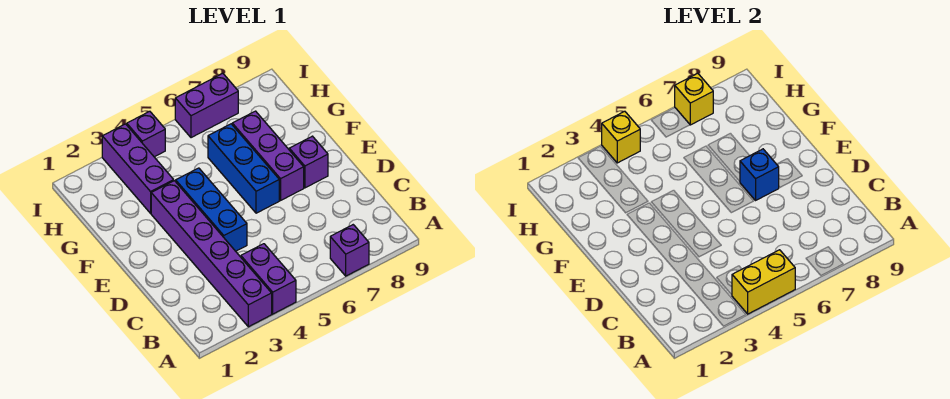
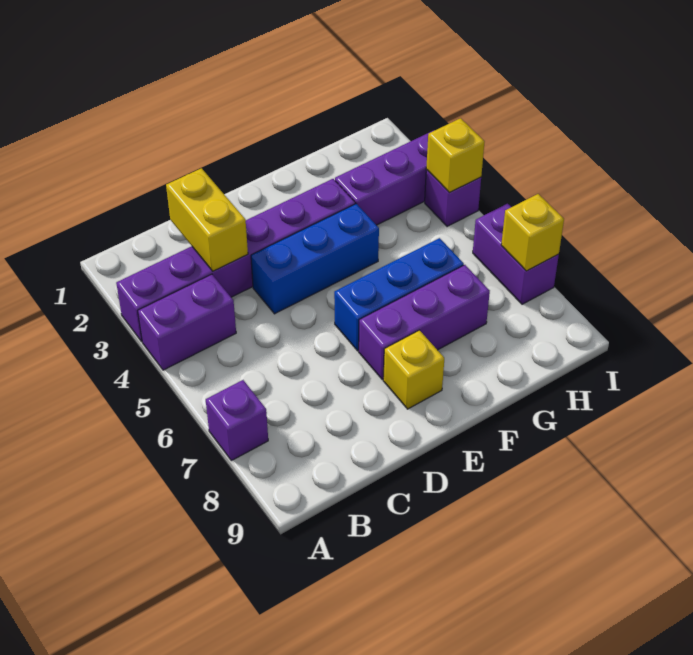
yellow brick A4:A5 level 2 -> yellow brick C2:C3 level 2
blue brick E7 level 2 -> none
purple brick E8 level 1 -> yellow brick E8 level 1

